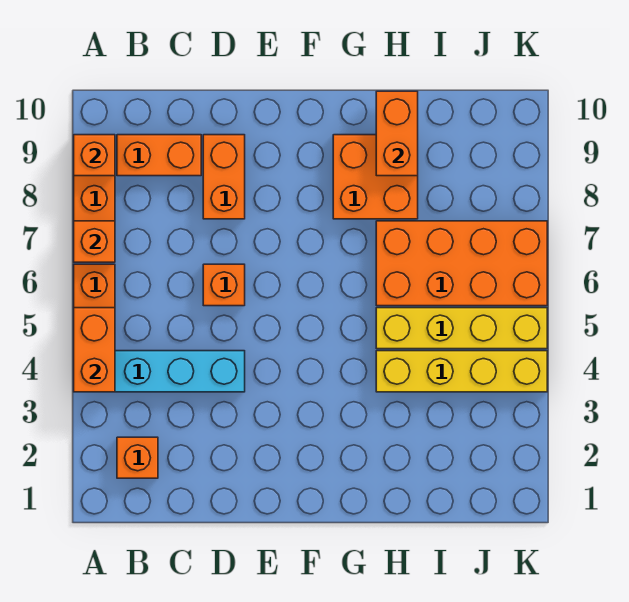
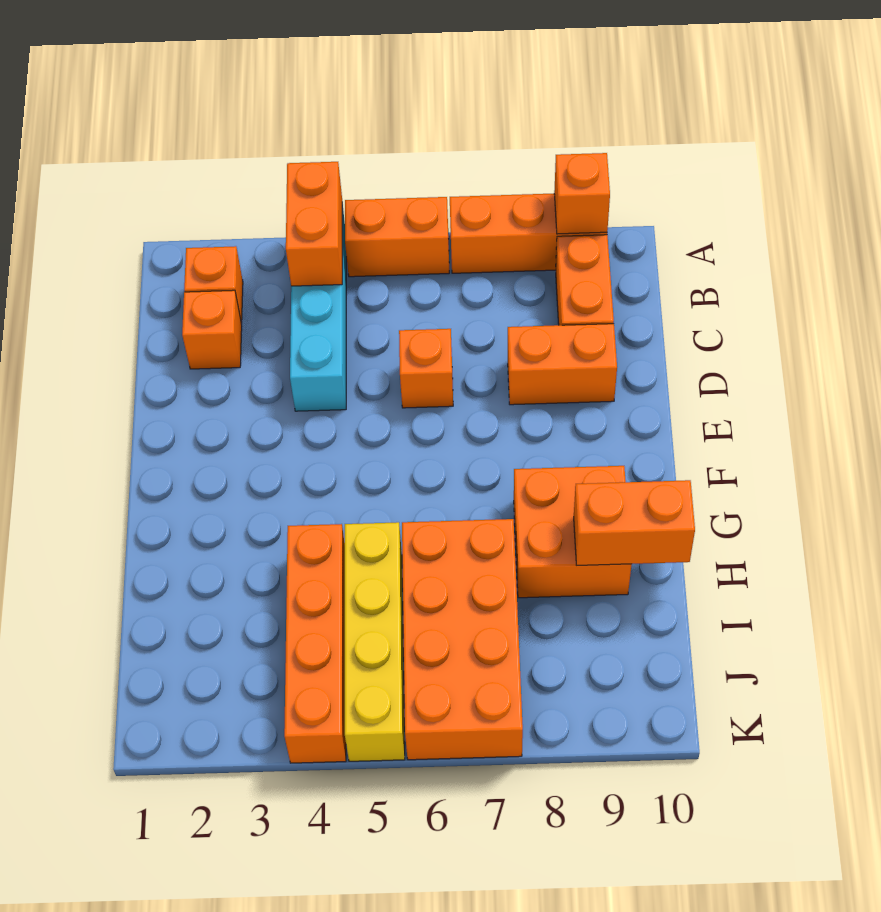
orange brick A4:A5 level 2 -> orange brick A4:B4 level 2
orange brick A7 level 2 -> orange brick C2 level 1
yellow brick H4:K4 level 1 -> orange brick H4:K4 level 1

